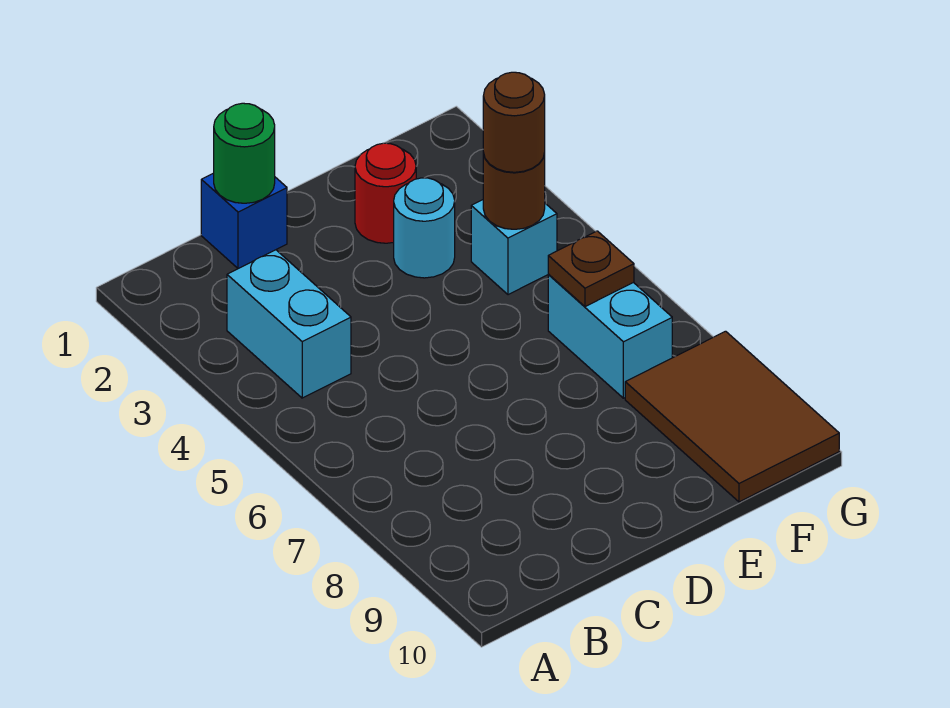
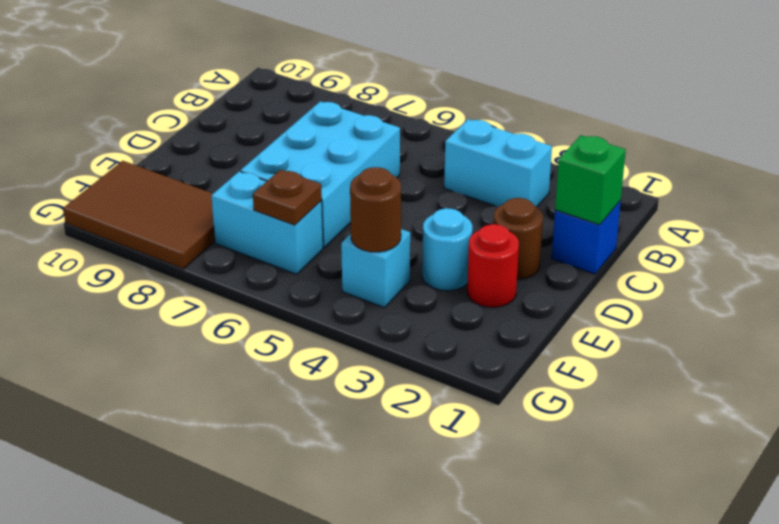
green round brick C1 level 2 -> green brick C1 level 2
none -> cyan brick C6:E7 level 1
brown round brick F4 level 3 -> brown round brick D2 level 1

